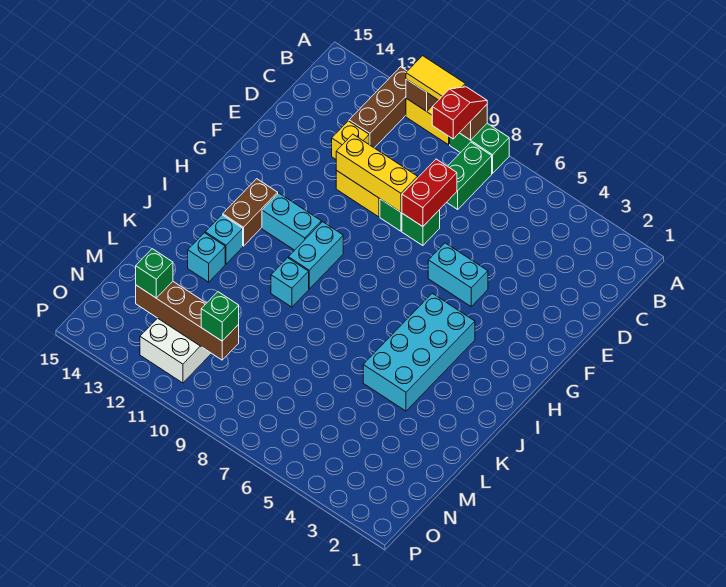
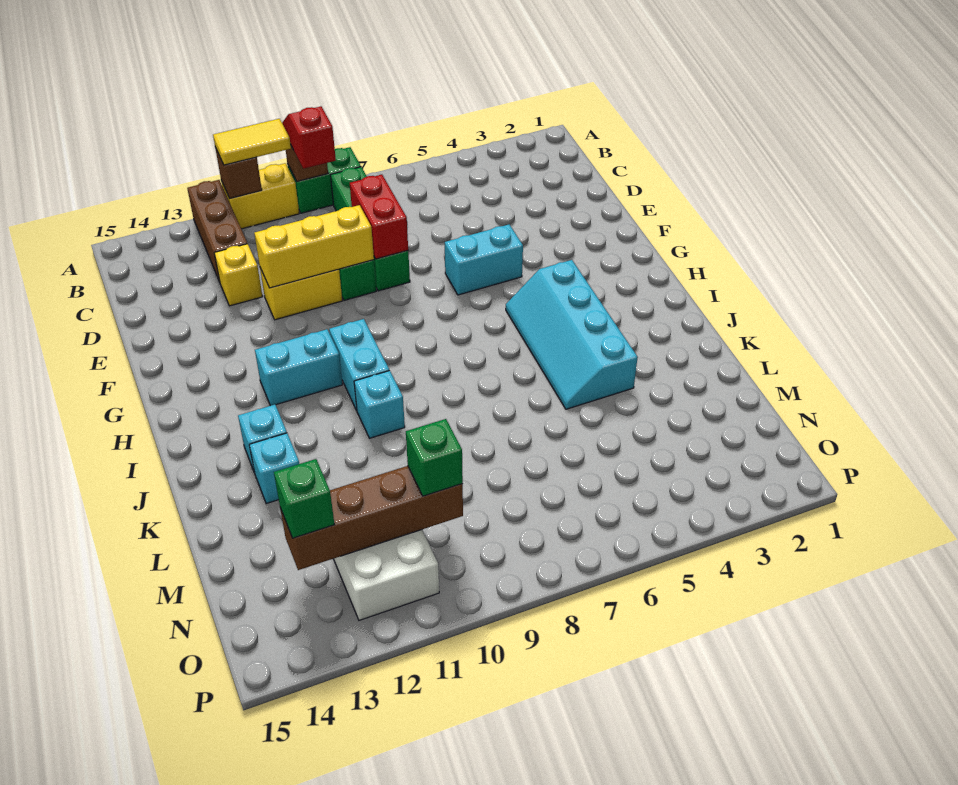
cyan brick H4:K5 level 1 -> cyan slope H4:K5 level 1 top 4
brown brick H13:I13 level 1 -> none

